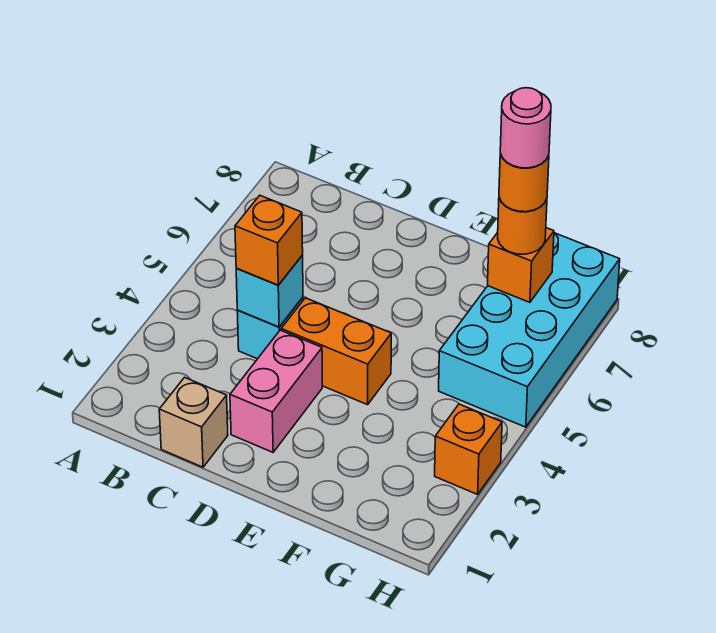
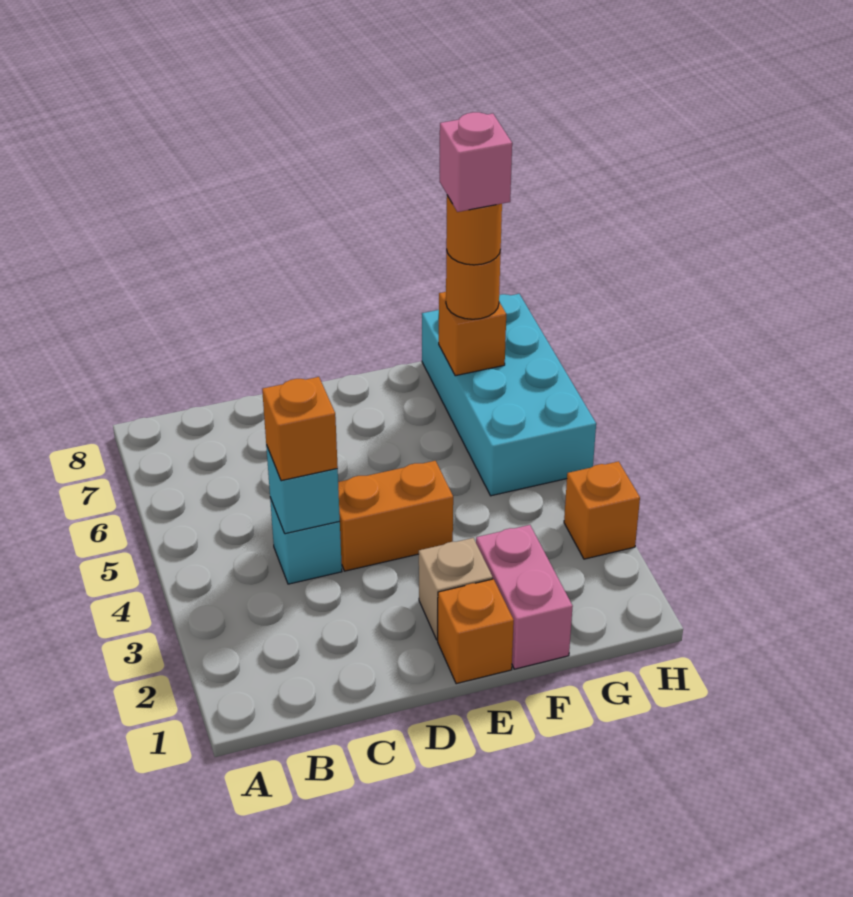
tan brick C1 level 1 -> tan brick E2 level 1
pink brick D2:D3 level 1 -> pink brick F1:F2 level 1
none -> orange brick E1 level 1
pink round brick G7 level 5 -> pink brick G7 level 5

